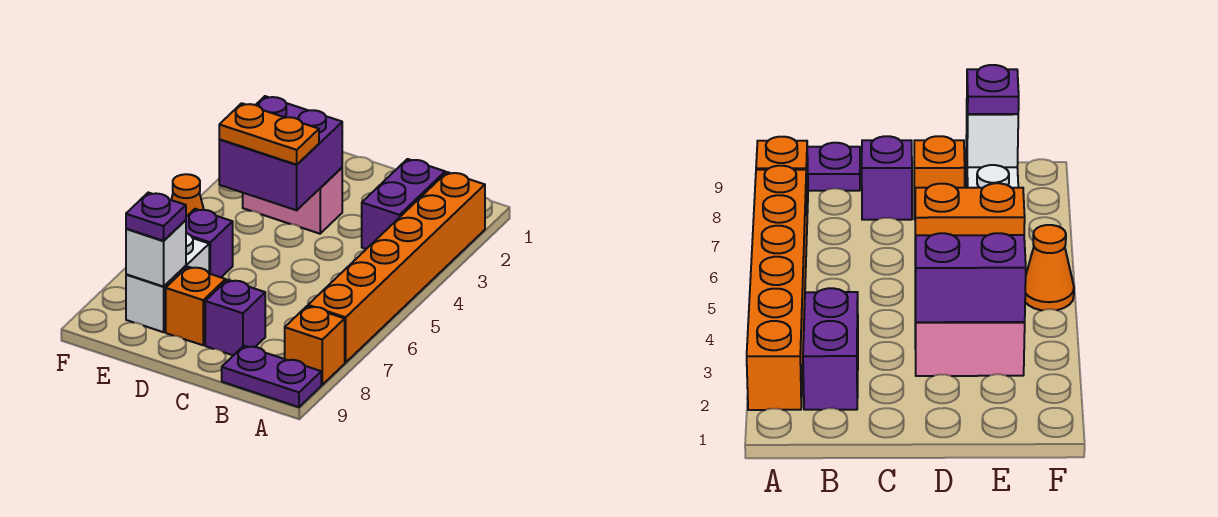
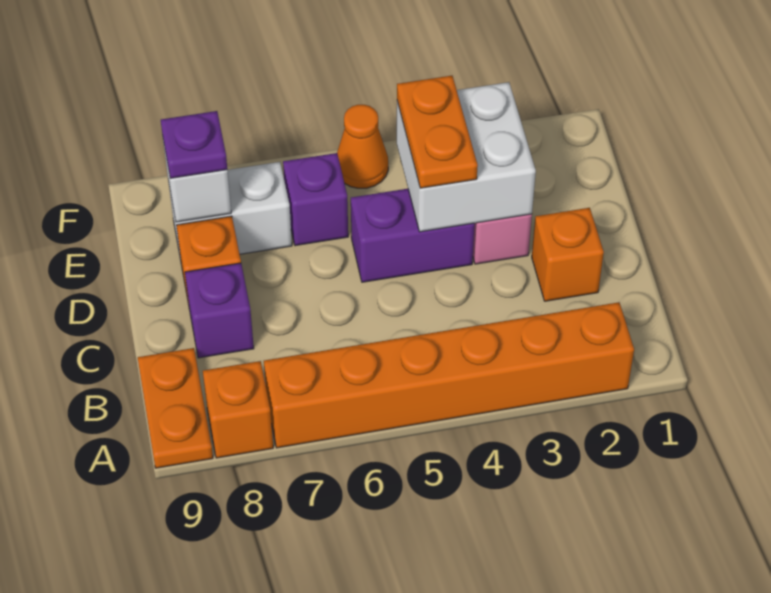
purple plate A9:B9 level 1 -> orange plate A9:B9 level 1
purple brick B2:B3 level 1 -> purple brick D4:D5 level 1
none -> orange brick C2 level 1
purple brick D3:E4 level 2 -> white brick D3:E4 level 2

